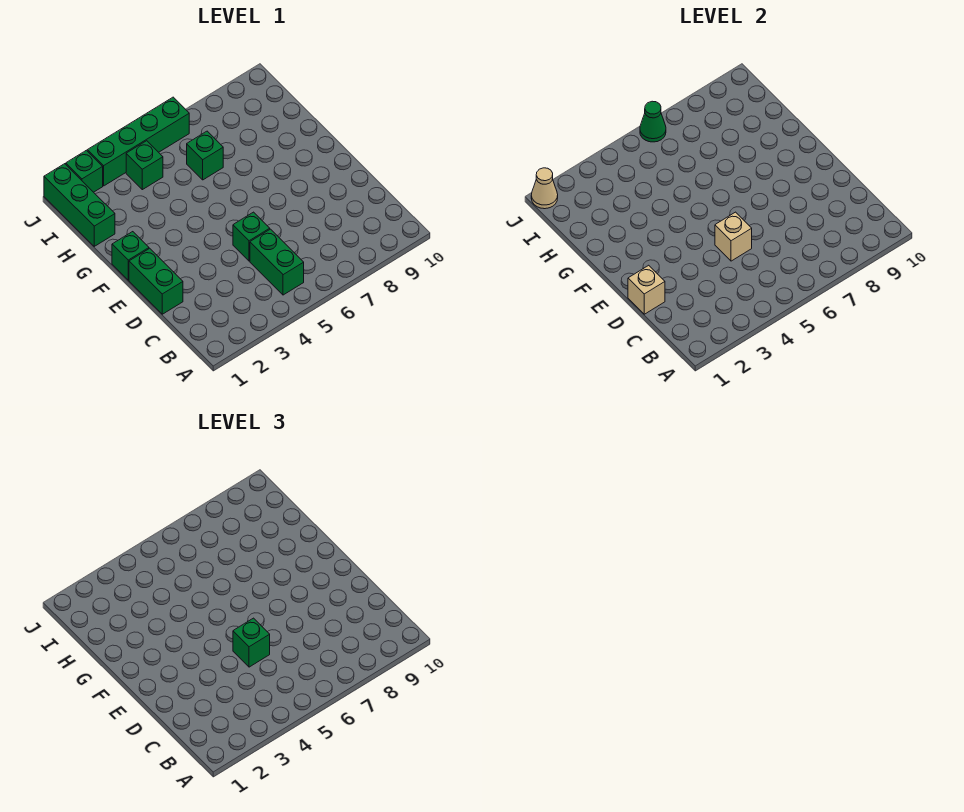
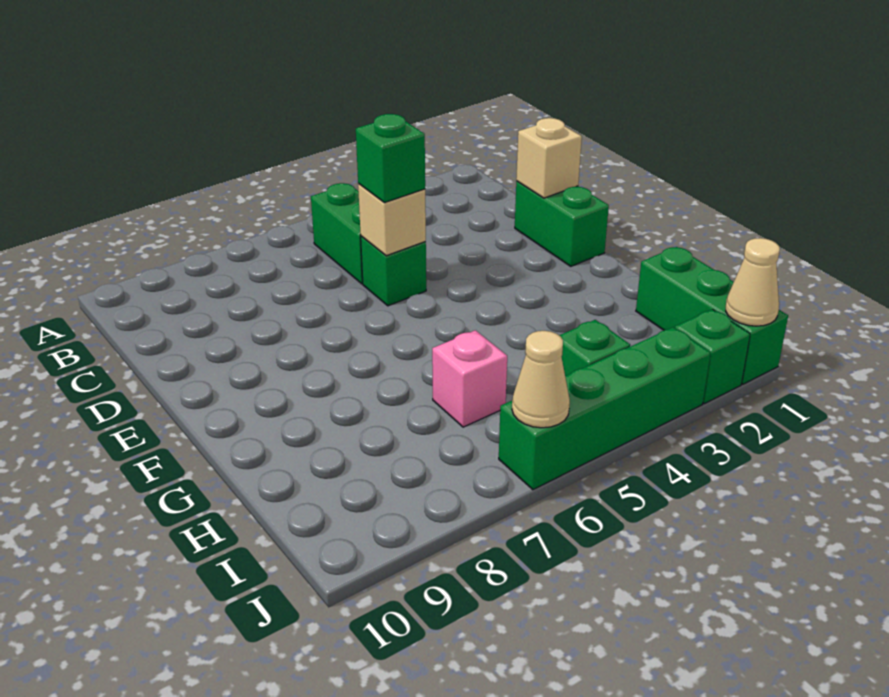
green brick F1 level 1 -> none
green brick H6 level 1 -> pink brick H6 level 1
green cone J6 level 2 -> tan cone J6 level 2

